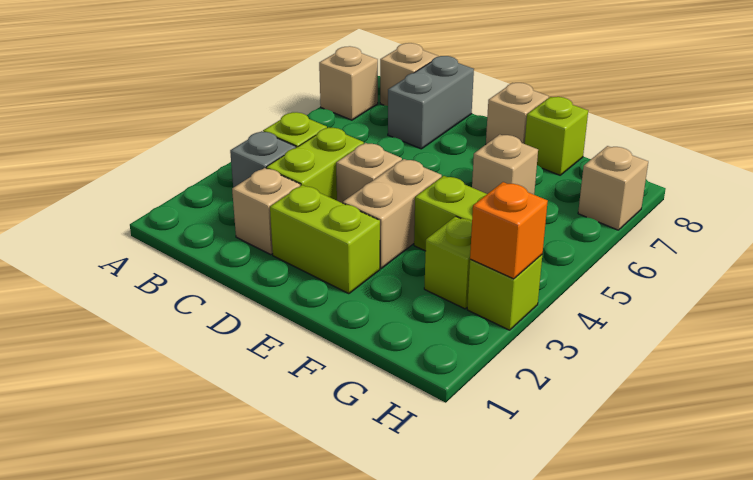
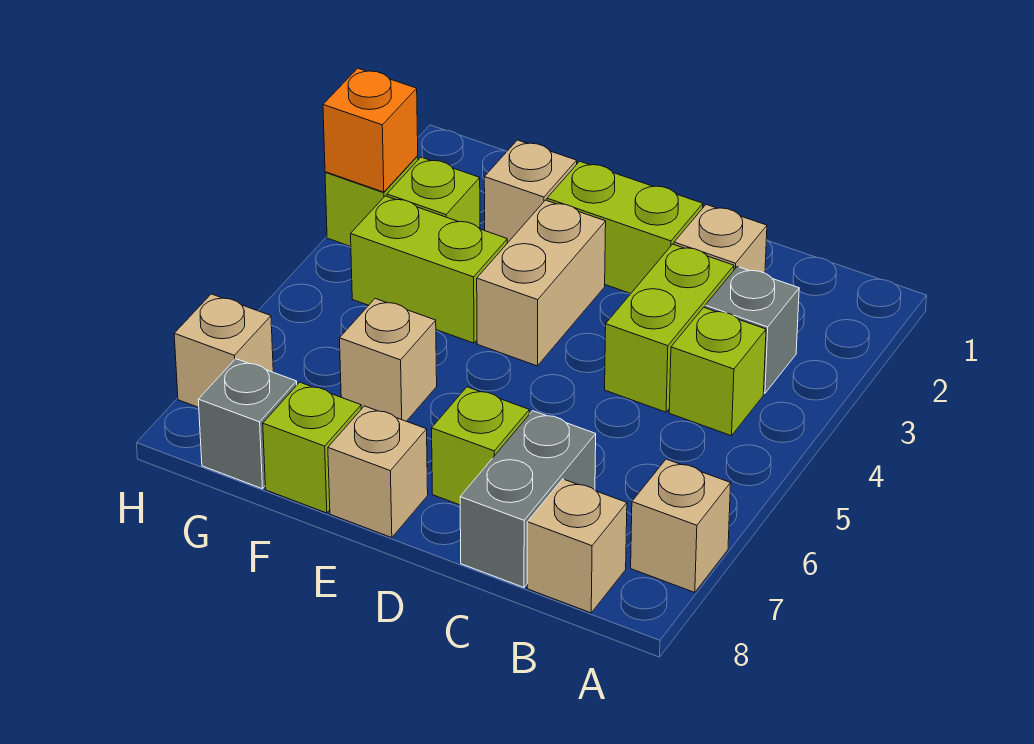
tan brick D4 level 1 -> tan brick F2 level 1
none -> lime brick D7 level 1
none -> grey brick G8 level 1

